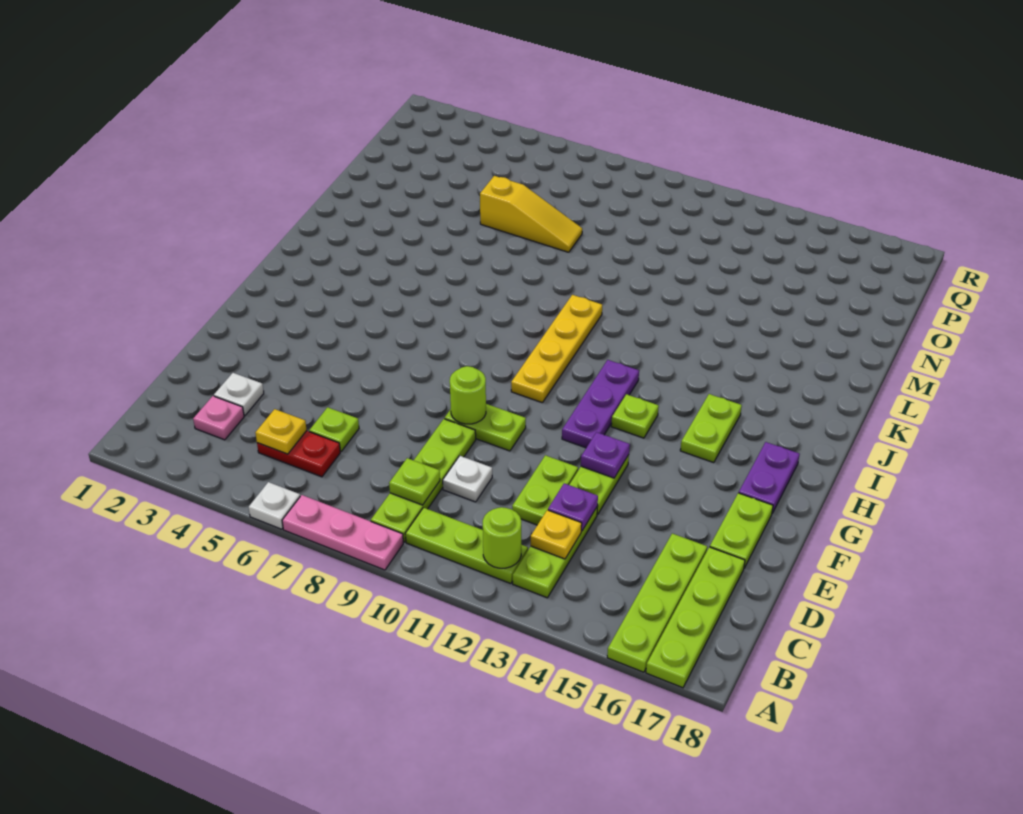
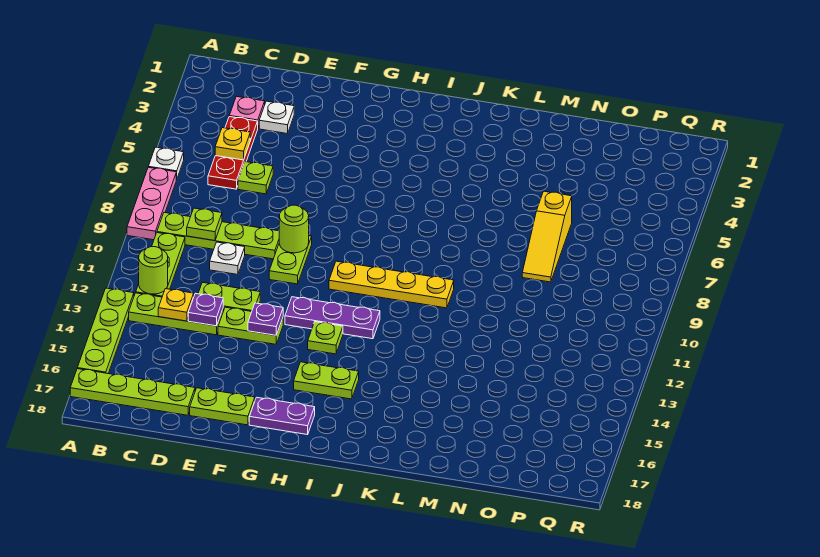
lime plate A16:D16 level 1 -> lime plate A13:A16 level 1
red plate C5:C6 level 1 -> red plate C4:C6 level 1

